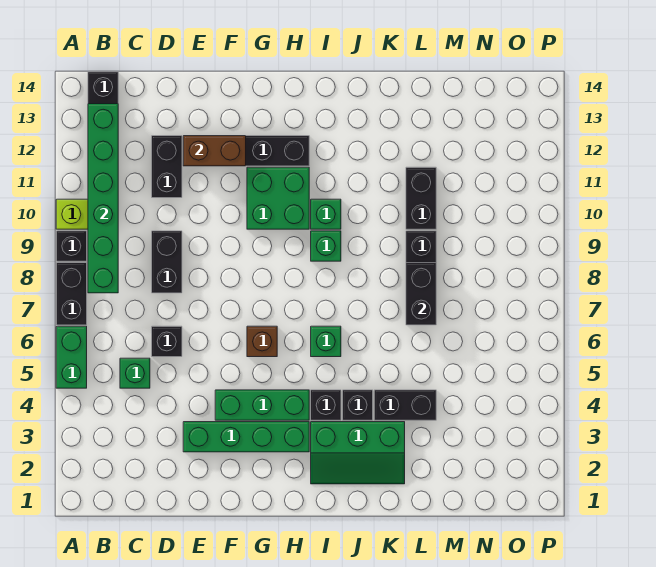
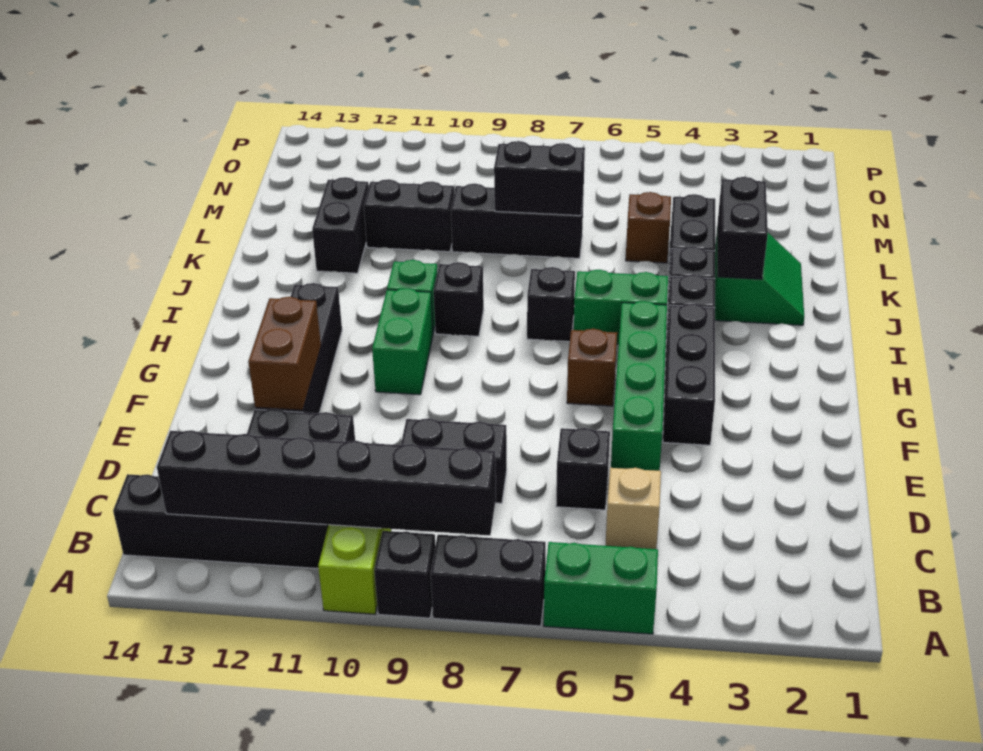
green brick B8:B13 level 2 -> black brick B8:B13 level 2
green brick C5 level 1 -> tan brick C5 level 1
green brick E3:H3 level 1 -> green brick E5:H5 level 1
green brick F4:H4 level 1 -> black brick F4:H4 level 1
green brick G10:H11 level 1 -> green brick G10:H10 level 1
green slope I2:K3 level 1 top 3 -> green slope J2:K3 level 1 top 3
green brick I6 level 1 -> green brick I5:I6 level 1
none -> black brick I7 level 1
green brick I9 level 1 -> black brick I9 level 1
none -> black brick J3:K3 level 2
none -> black brick K12:L12 level 1
none -> brown brick L5 level 1

